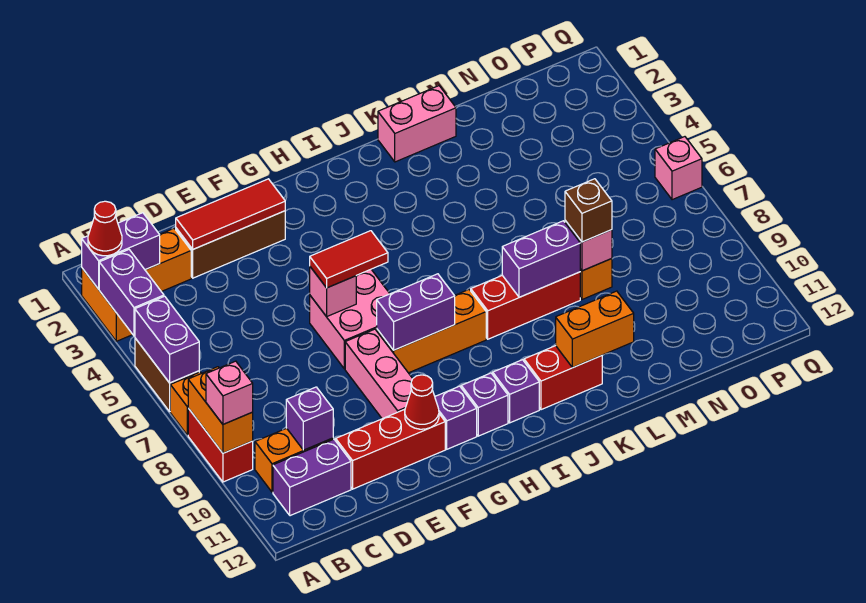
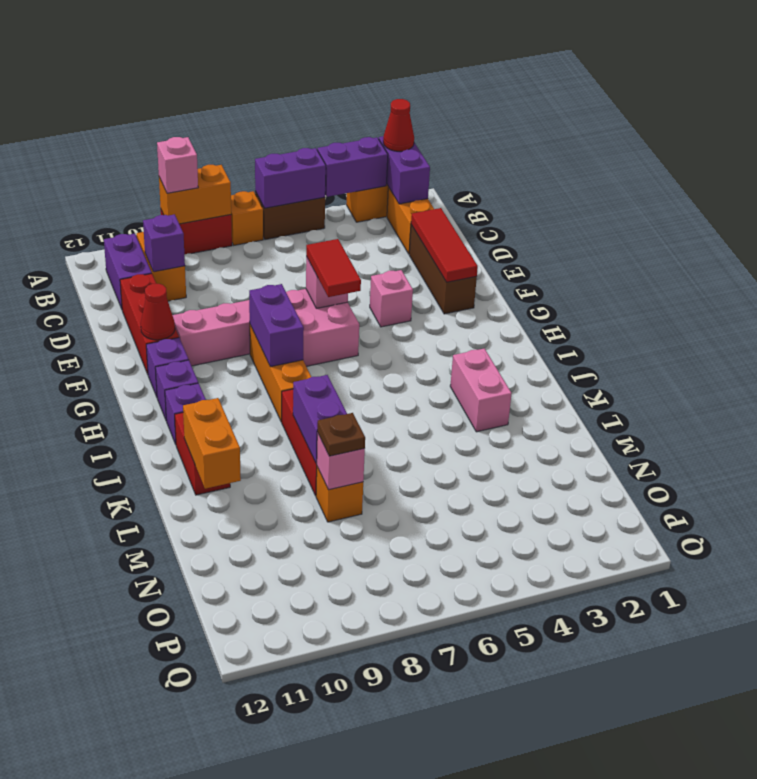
pink brick K1:L1 level 1 -> pink brick J3:K3 level 1
brown brick M8 level 3 -> brown plate M8 level 3
pink brick Q6 level 1 -> pink brick F4 level 1

